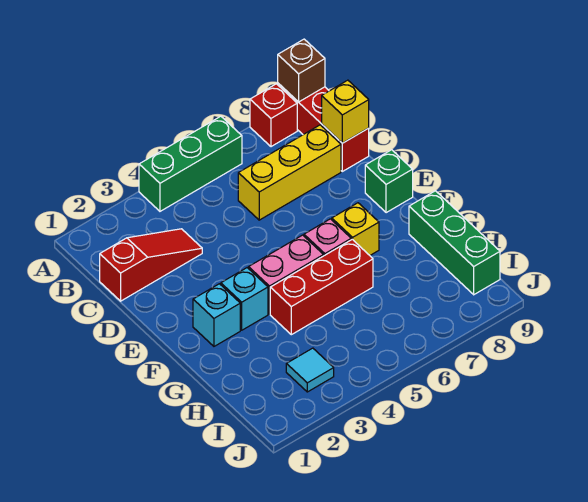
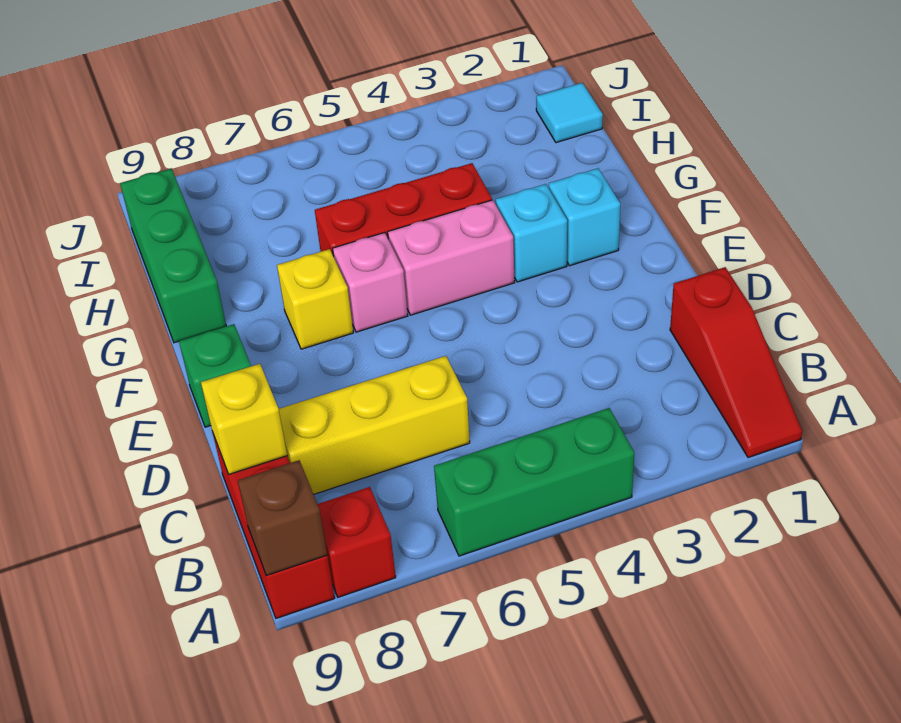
red slope C1:C3 level 1 top 1 -> red slope A1:C1 level 1 top C
cyan tile I3 level 1 -> cyan tile I1 level 1

